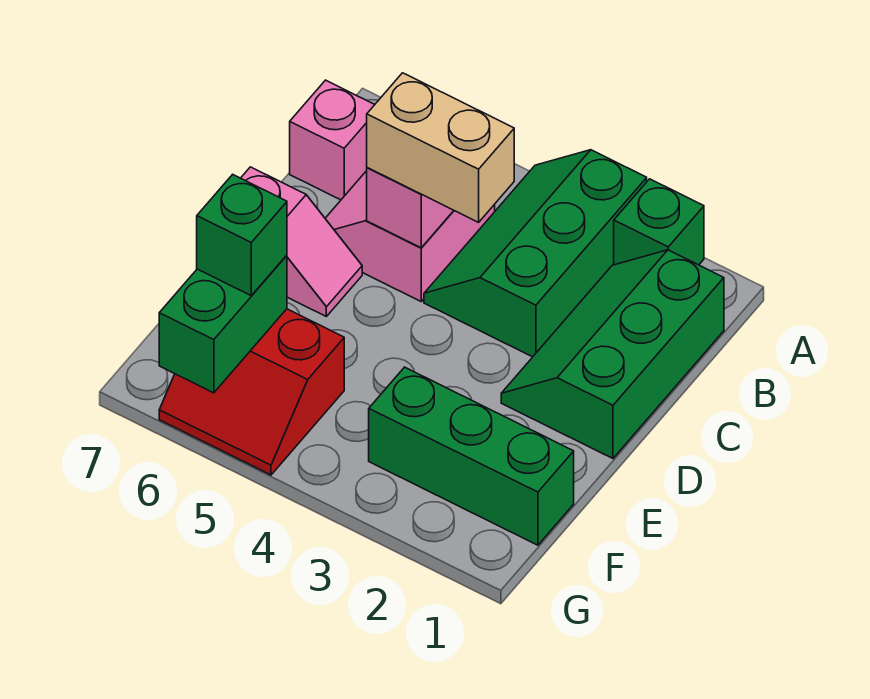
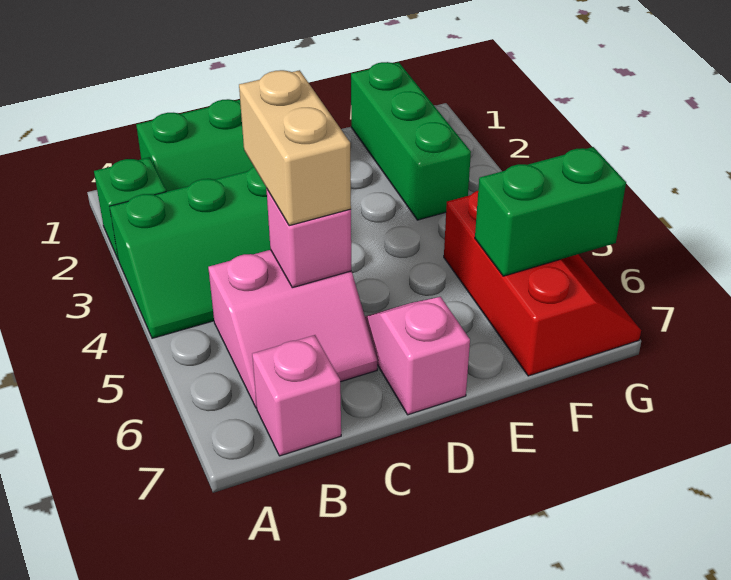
red slope F5:G6 level 1 top F -> red slope F5:G7 level 1 top F
green brick F6 level 3 -> none

